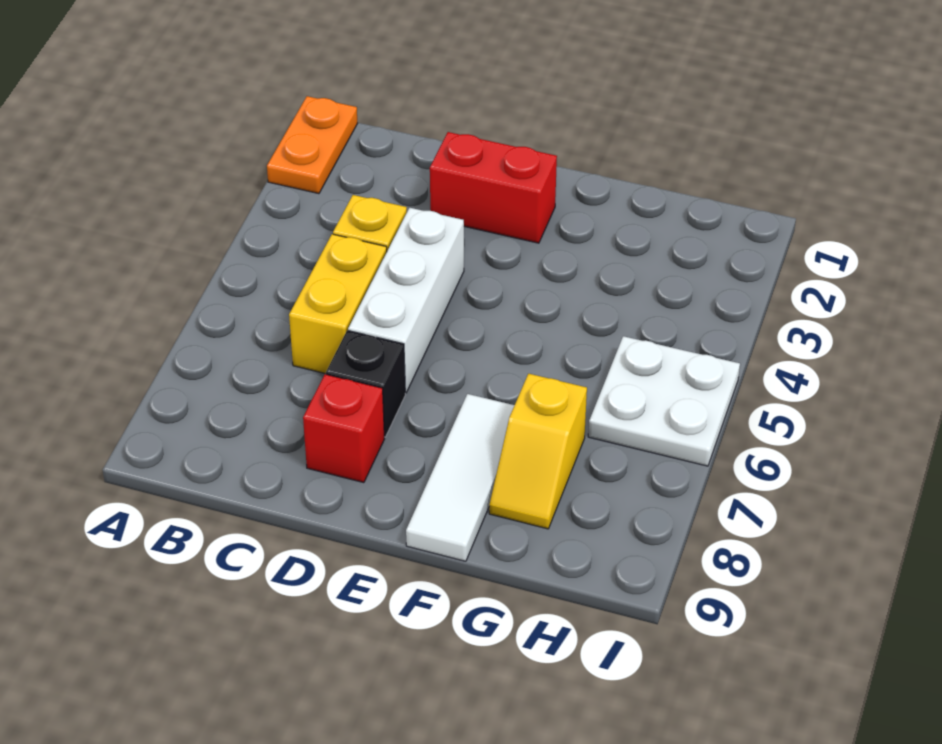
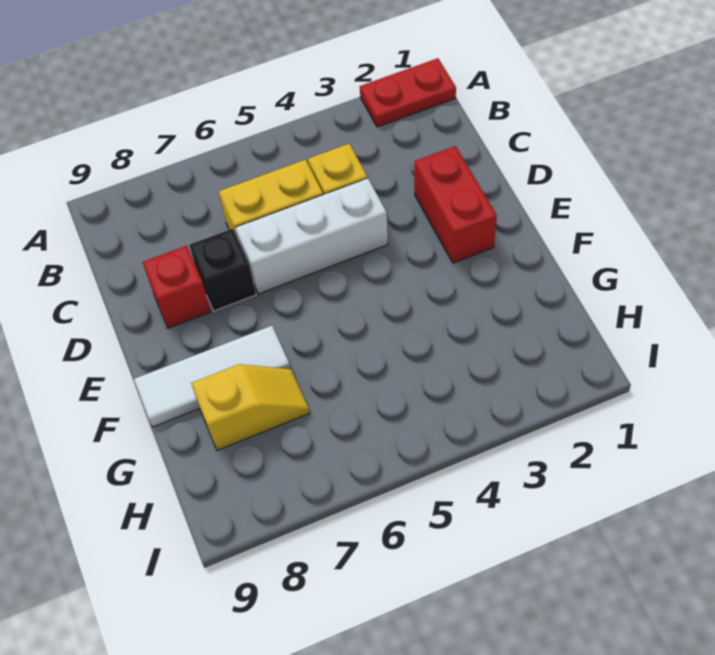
orange plate A1:A2 level 1 -> red plate A1:A2 level 1
yellow slope G7:G8 level 1 top 7 -> yellow slope G7:G8 level 1 top 8
white plate H5:I6 level 1 -> none

